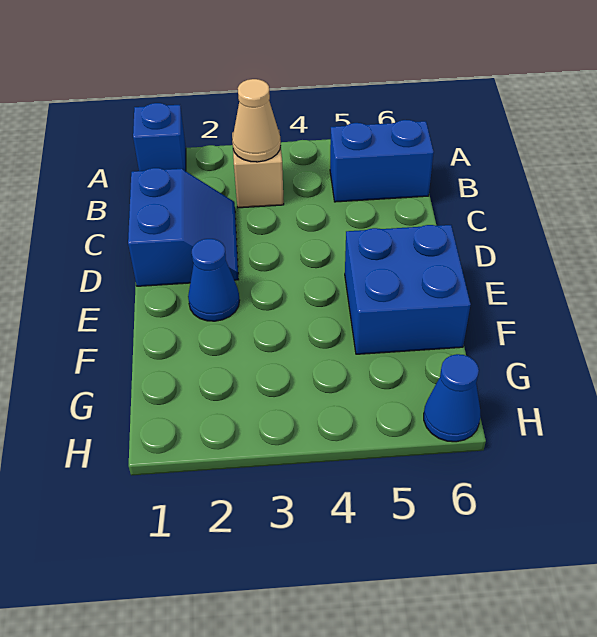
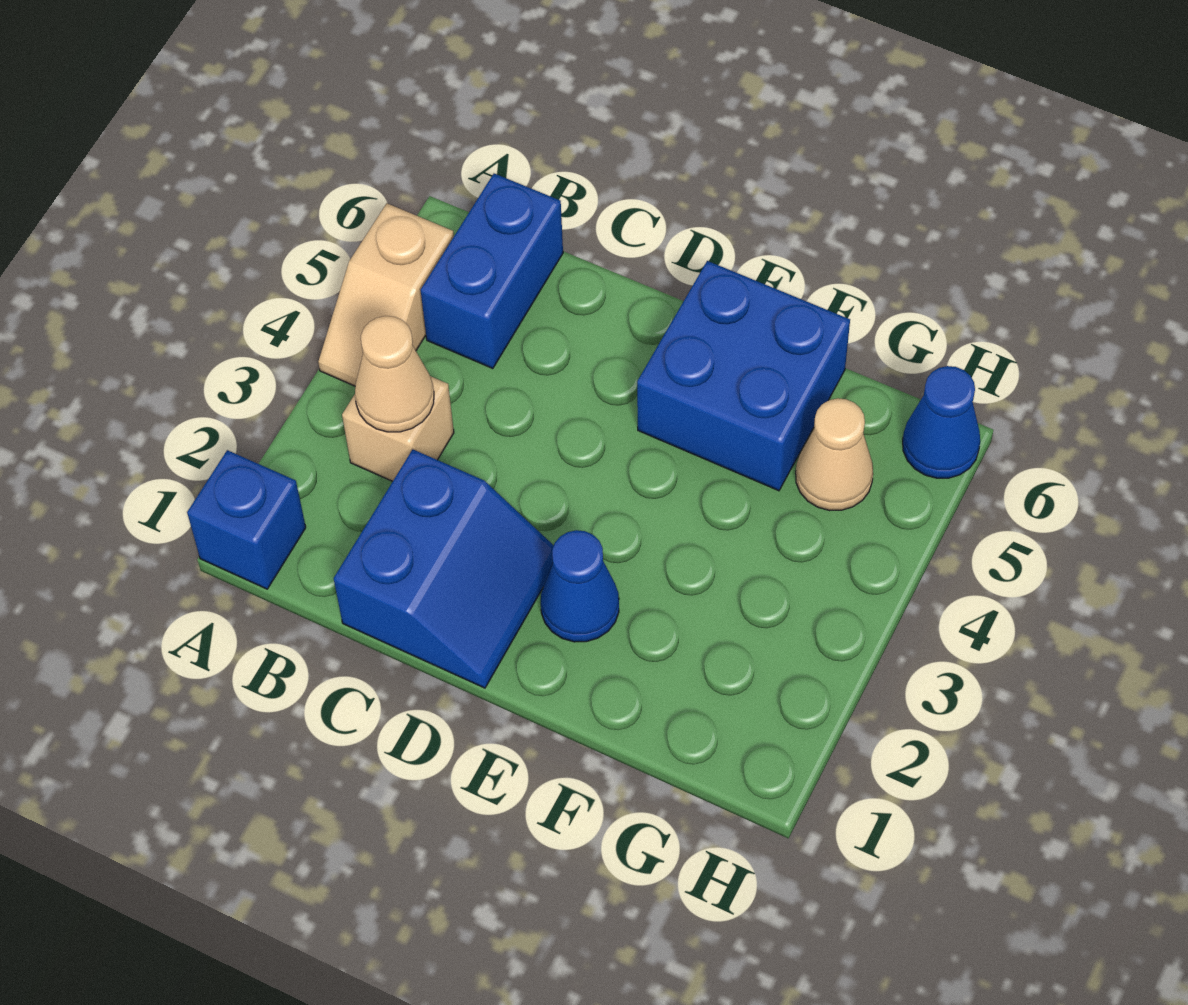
none -> tan slope A4:A5 level 1 top 5
blue slope C1:D2 level 1 top 1 -> blue slope C1:D2 level 1 top C
none -> tan cone G5 level 1

